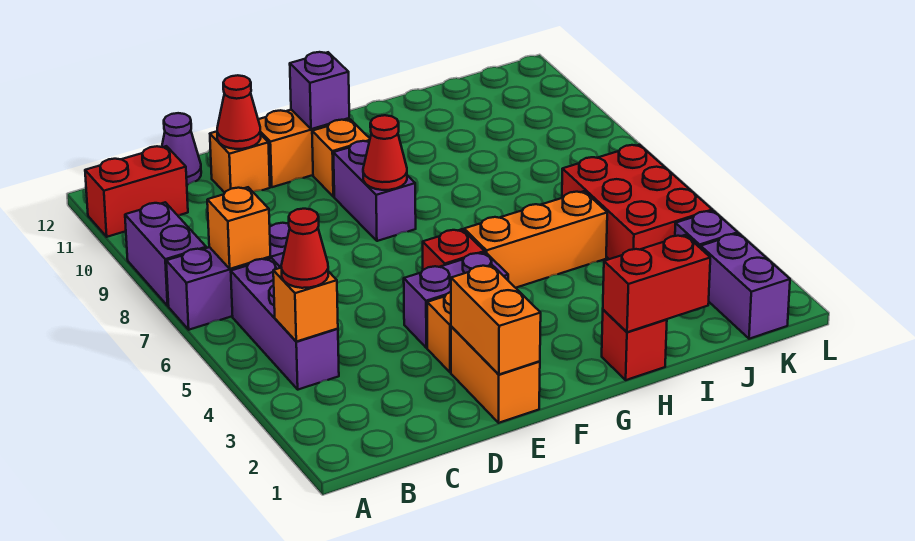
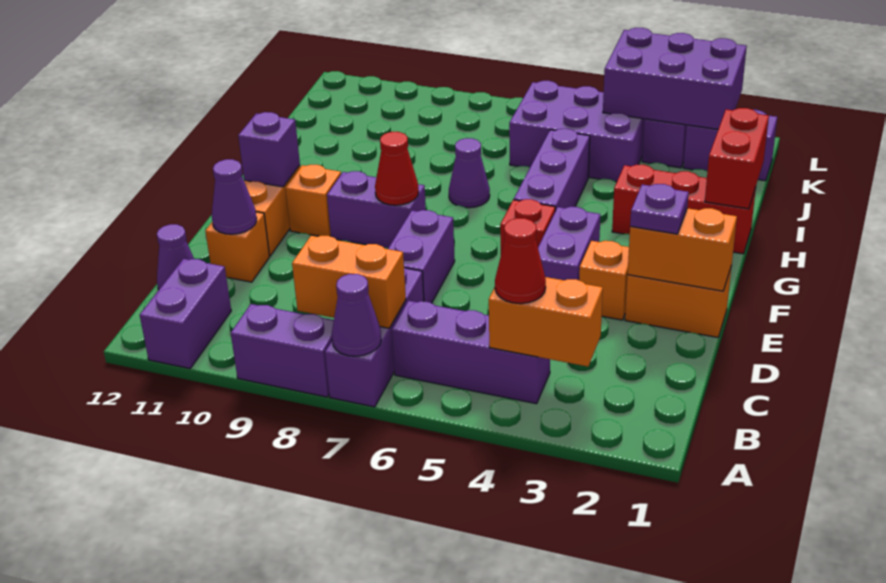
none -> purple cone A7 level 2
red brick A11:B11 level 1 -> purple brick A11:B11 level 1
orange brick B4 level 2 -> orange brick B3:B4 level 2
orange brick B7 level 2 -> orange brick B7:B8 level 2
none -> purple brick D7:E7 level 1
red cone D11 level 2 -> purple cone D11 level 2
none -> purple plate E2 level 3
orange brick G5:I5 level 1 -> purple brick G5:I5 level 1
red brick H1 level 1 -> red brick H1:H3 level 1
none -> purple cone H7 level 1
red brick J4:K6 level 1 -> purple brick J4:K6 level 1
none -> purple brick K2:L4 level 2

